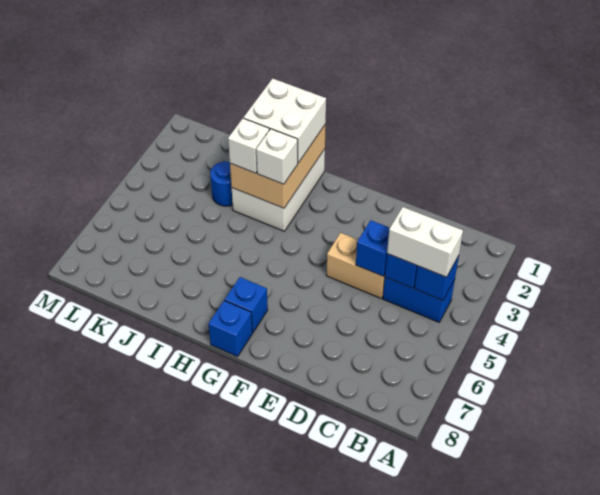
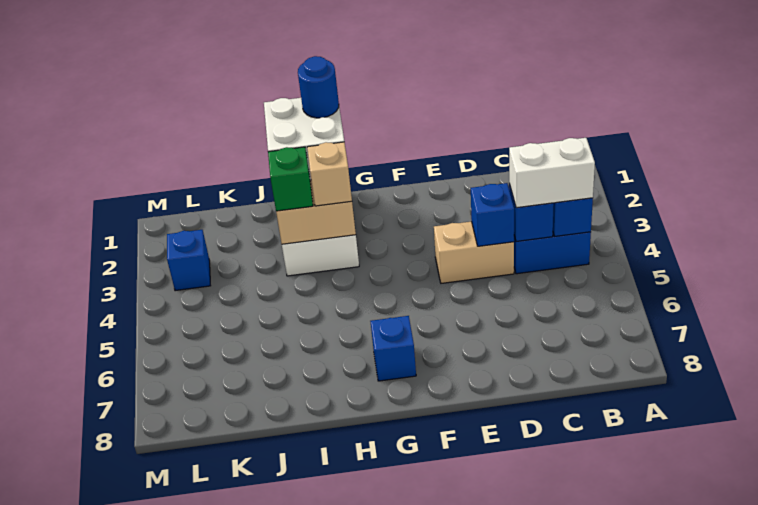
blue brick G8 level 1 -> blue brick L3 level 1
white brick H3 level 3 -> tan brick H3 level 3
white brick I3 level 3 -> green brick I3 level 3
blue round brick J3 level 1 -> blue round brick H1 level 4

